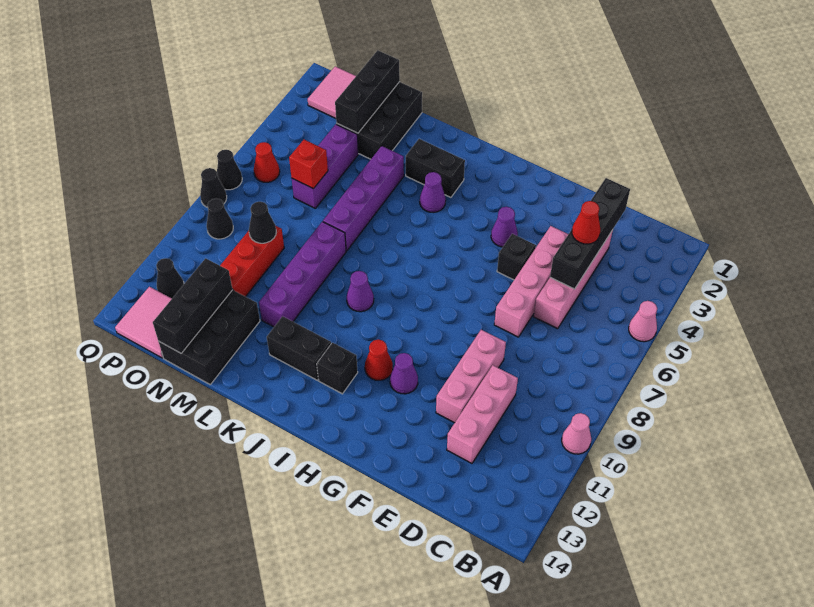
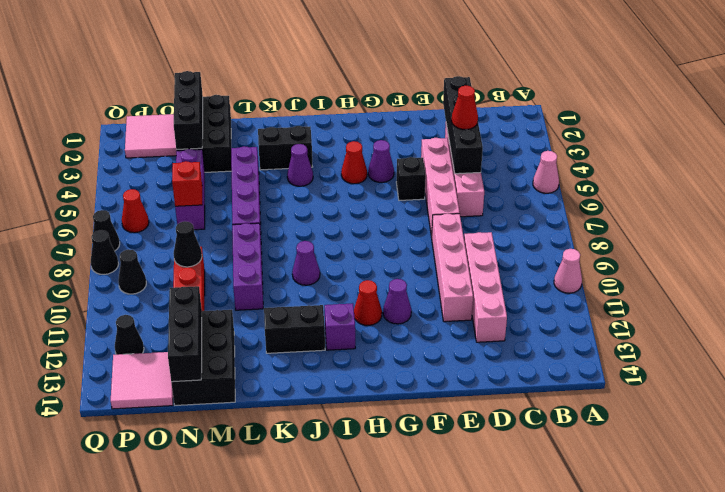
pink brick D10:D12 level 1 -> pink brick D9:D12 level 1
pink brick E9:E11 level 1 -> pink brick E8:E11 level 1
none -> red cone H4 level 1
black brick I12 level 1 -> purple brick I12 level 1
purple brick L8:L11 level 1 -> purple brick L8:L10 level 1

